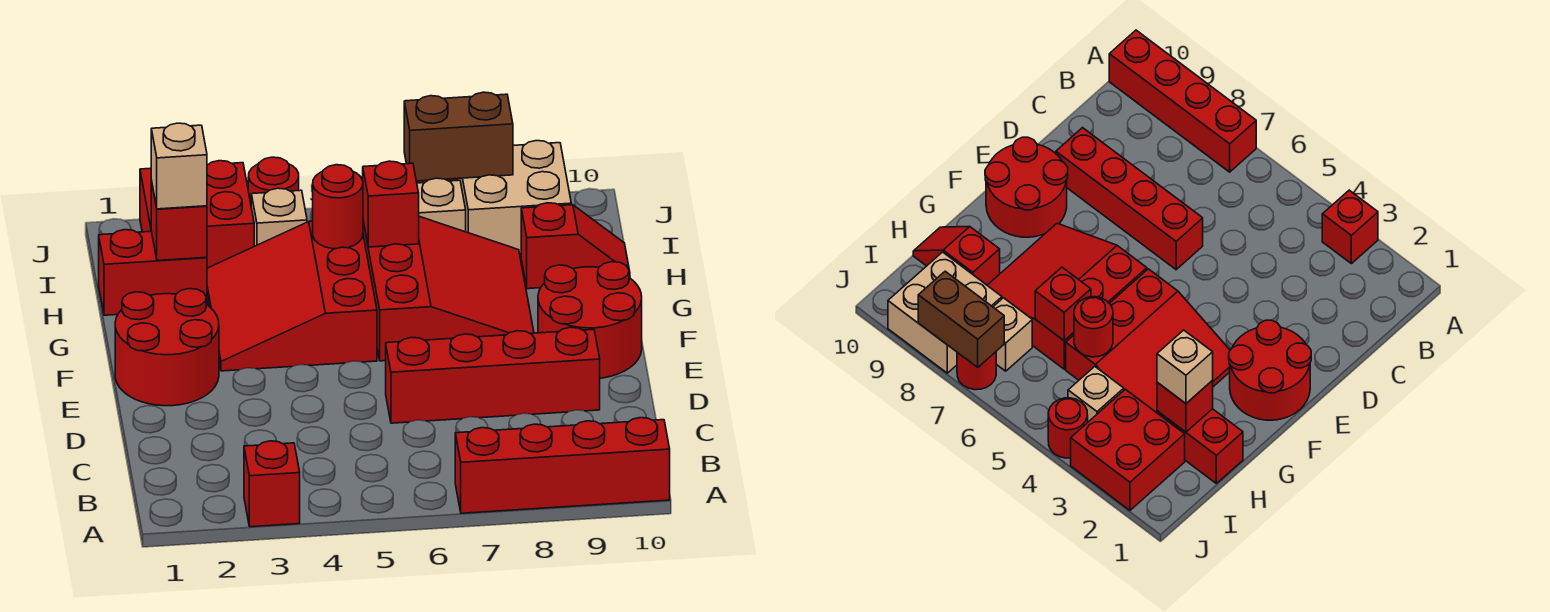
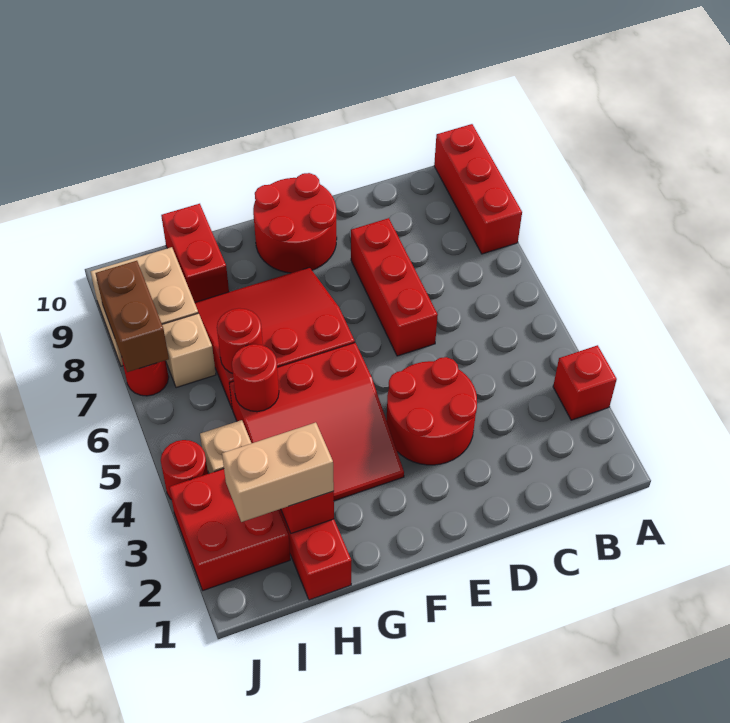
red brick A7:A10 level 1 -> red brick A8:A10 level 1
red brick D6:D9 level 1 -> red brick D6:D8 level 1
red round brick E1:F2 level 1 -> red round brick D3:E4 level 1
tan brick H2 level 3 -> tan brick H2:I2 level 3
red brick H6 level 2 -> red round brick H6 level 2
red slope H9:H10 level 1 top 9 -> red brick H9:H10 level 1

